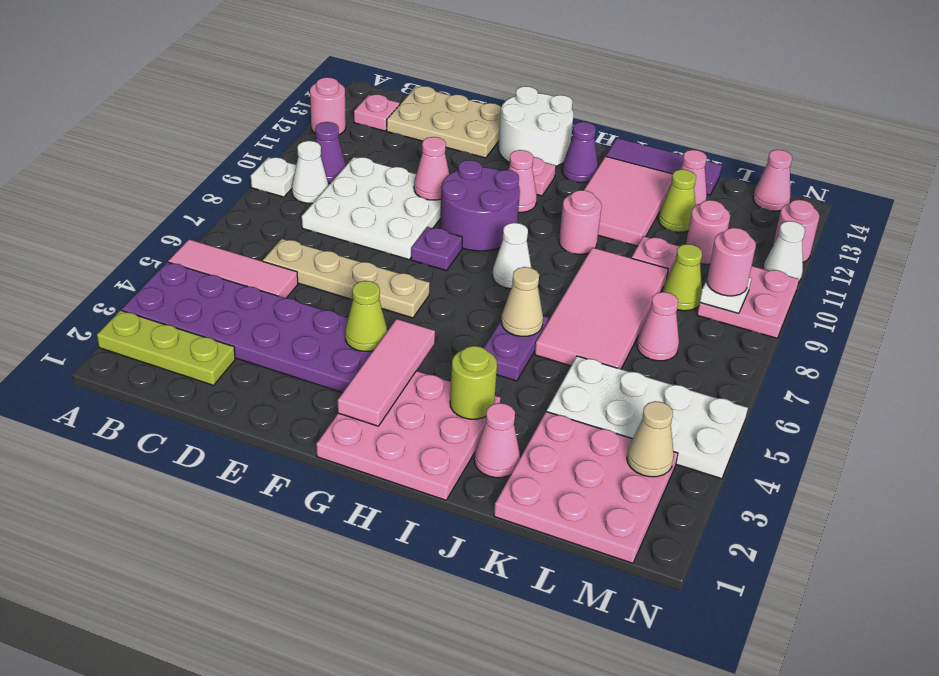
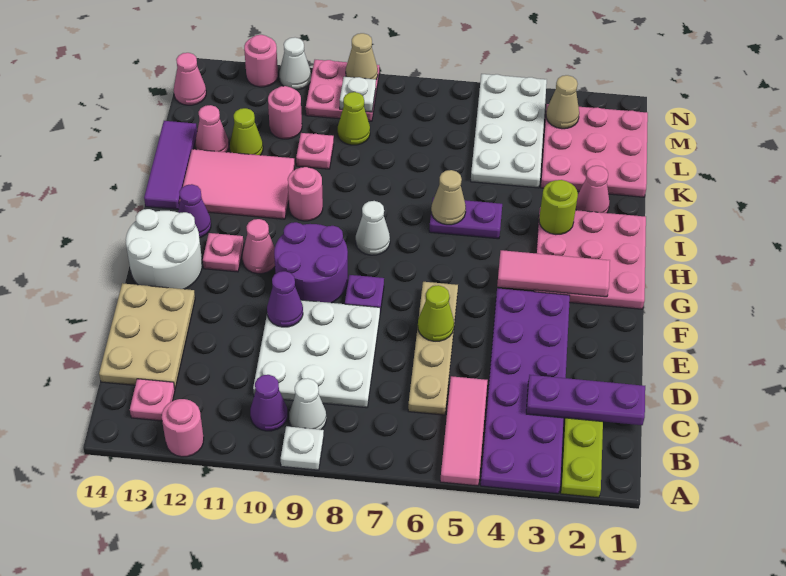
none -> purple plate C1:C3 level 2
pink cone E10 level 2 -> purple cone E10 level 2
lime cone F4 level 2 -> lime cone E6 level 2
pink tile J6:K9 level 1 -> none
pink cone L7 level 1 -> none
pink round brick M9 level 3 -> none
none -> tan cone N9 level 2

